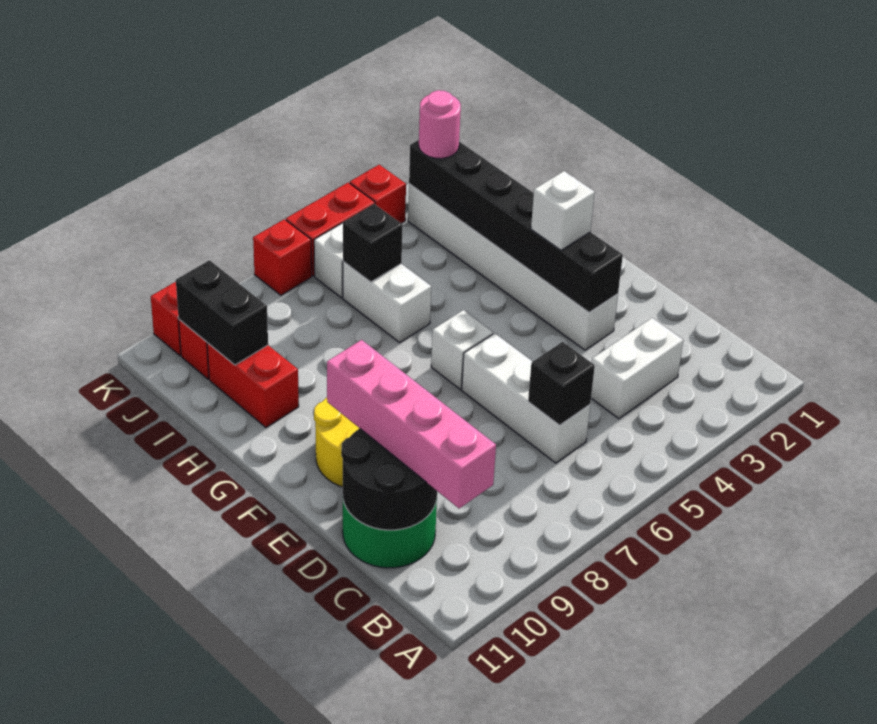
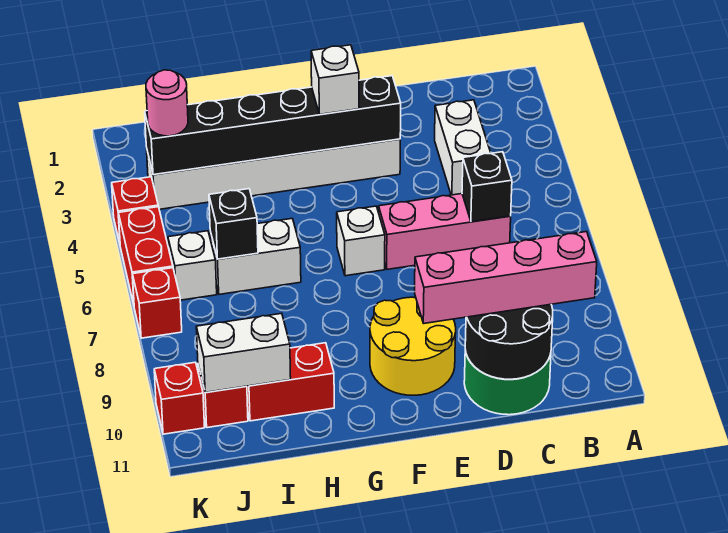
white brick C6:E6 level 1 -> pink brick C6:E6 level 1
black brick I10:J10 level 2 -> white brick I10:J10 level 2

